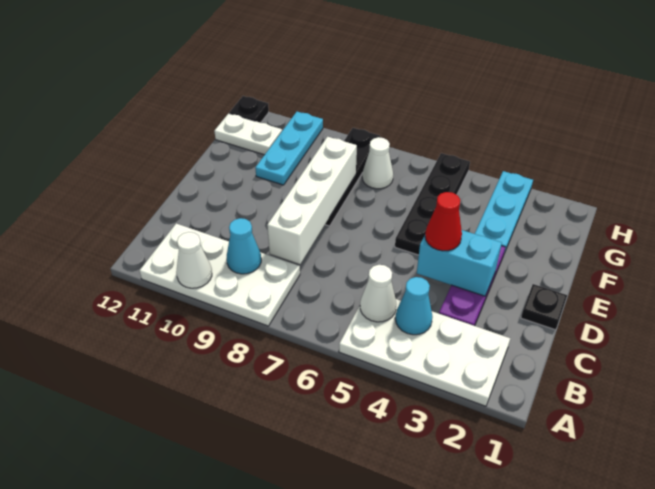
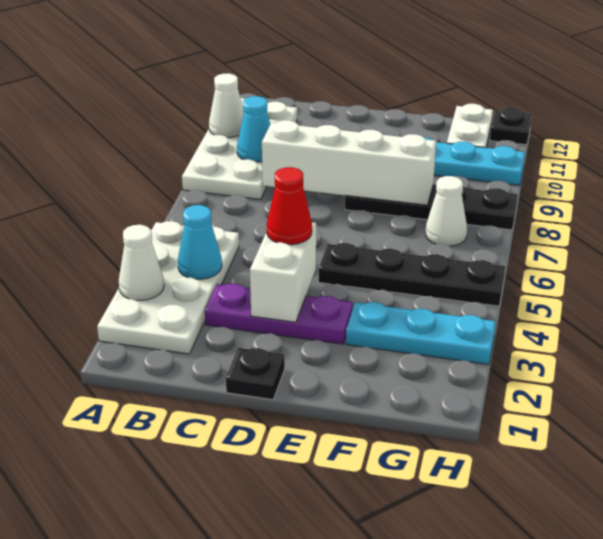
white cone B5 level 2 -> white cone A3 level 2
cyan brick D3:D4 level 2 -> white brick D3:D4 level 2

